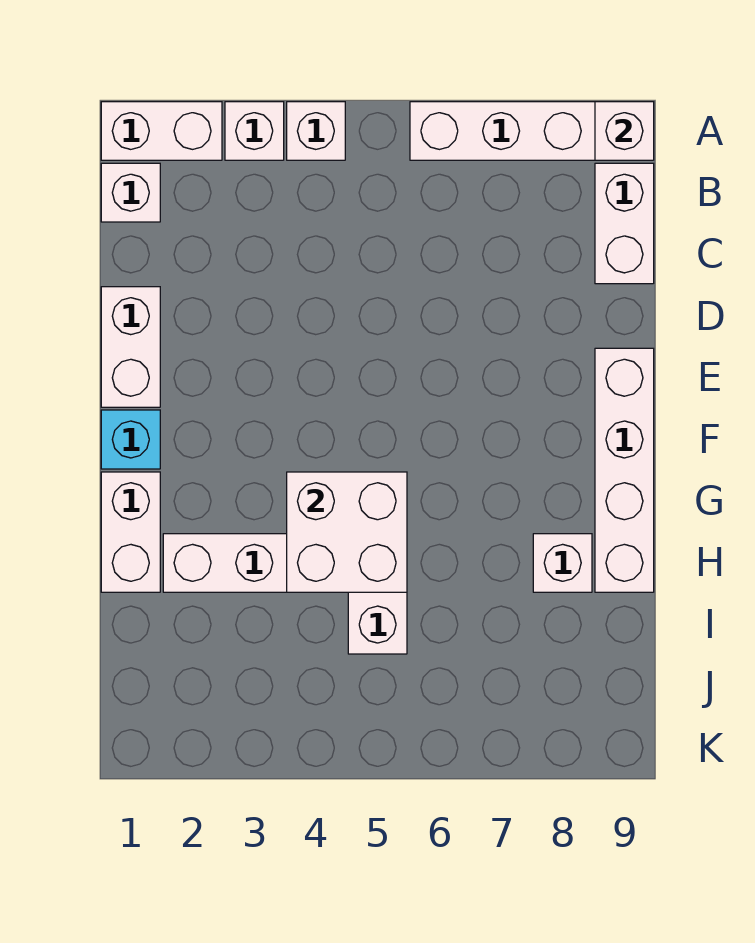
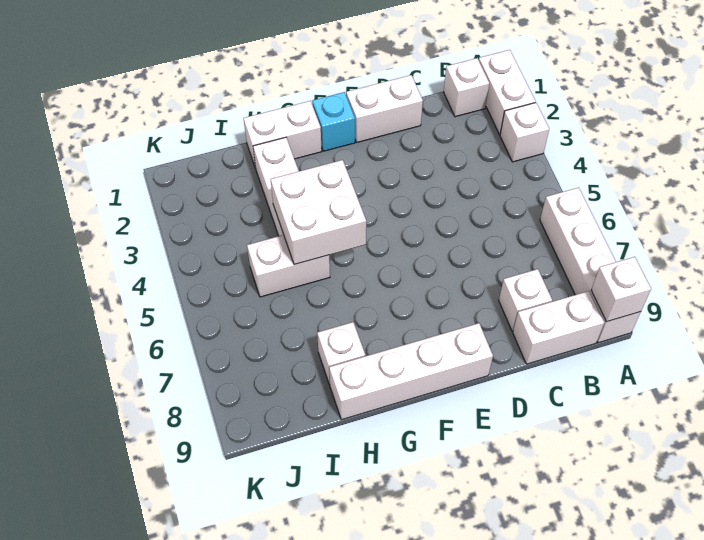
white brick A4 level 1 -> white brick C8 level 1

